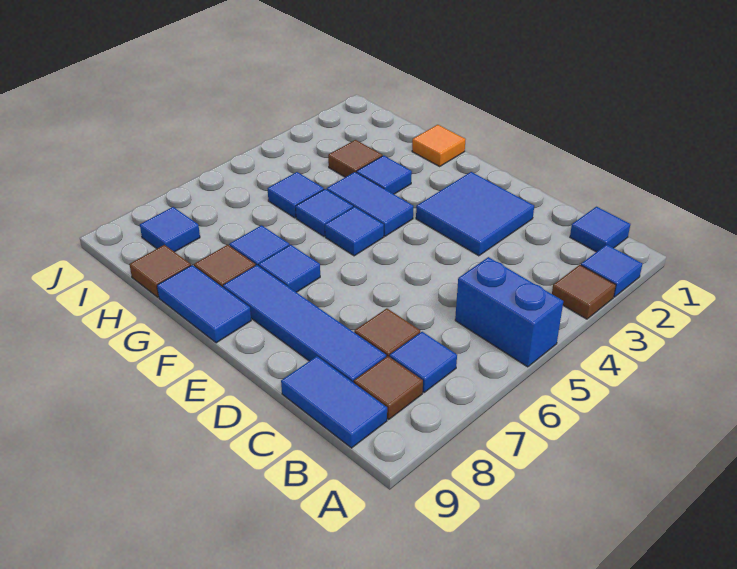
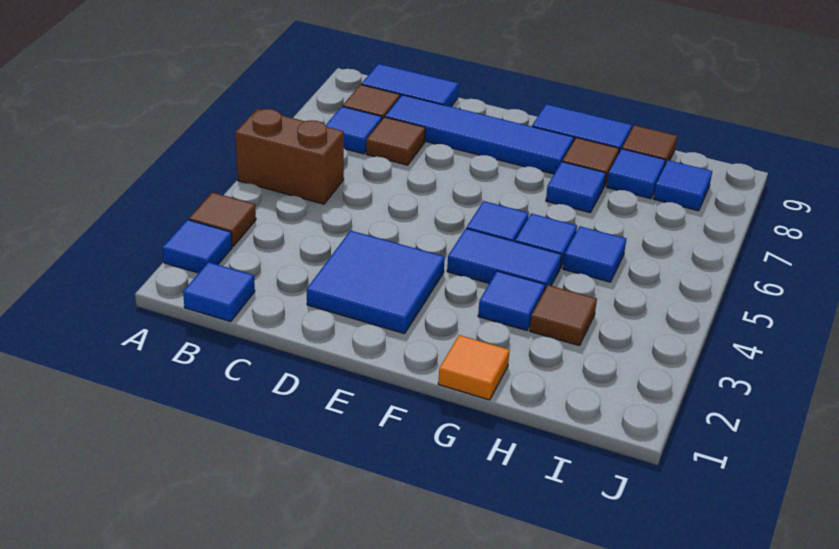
blue brick A5:B5 level 1 -> brown brick A5:B5 level 1
blue tile F7 level 1 -> blue tile H8 level 1

